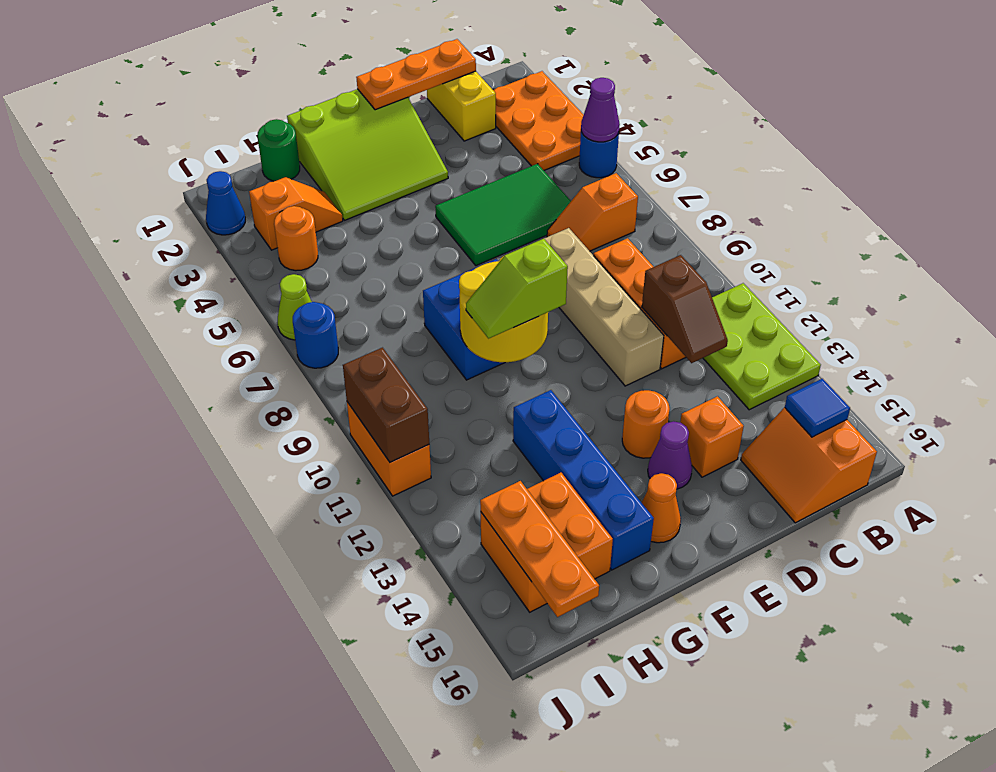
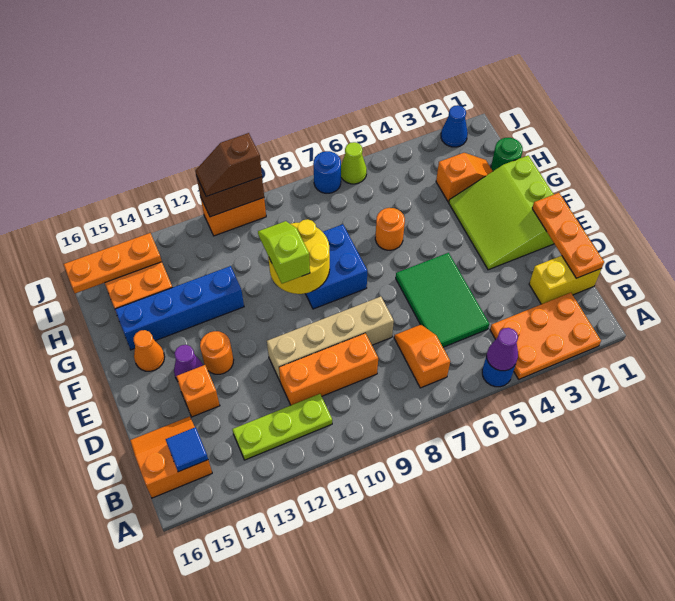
lime plate A11:B13 level 1 -> lime plate B11:B13 level 1
brown slope C11:C12 level 2 top 11 -> brown slope J10:J11 level 3 top 10
orange slope H3:I3 level 1 top I -> orange slope H2:H3 level 1 top 3
orange round brick I4 level 1 -> orange round brick G6 level 1

